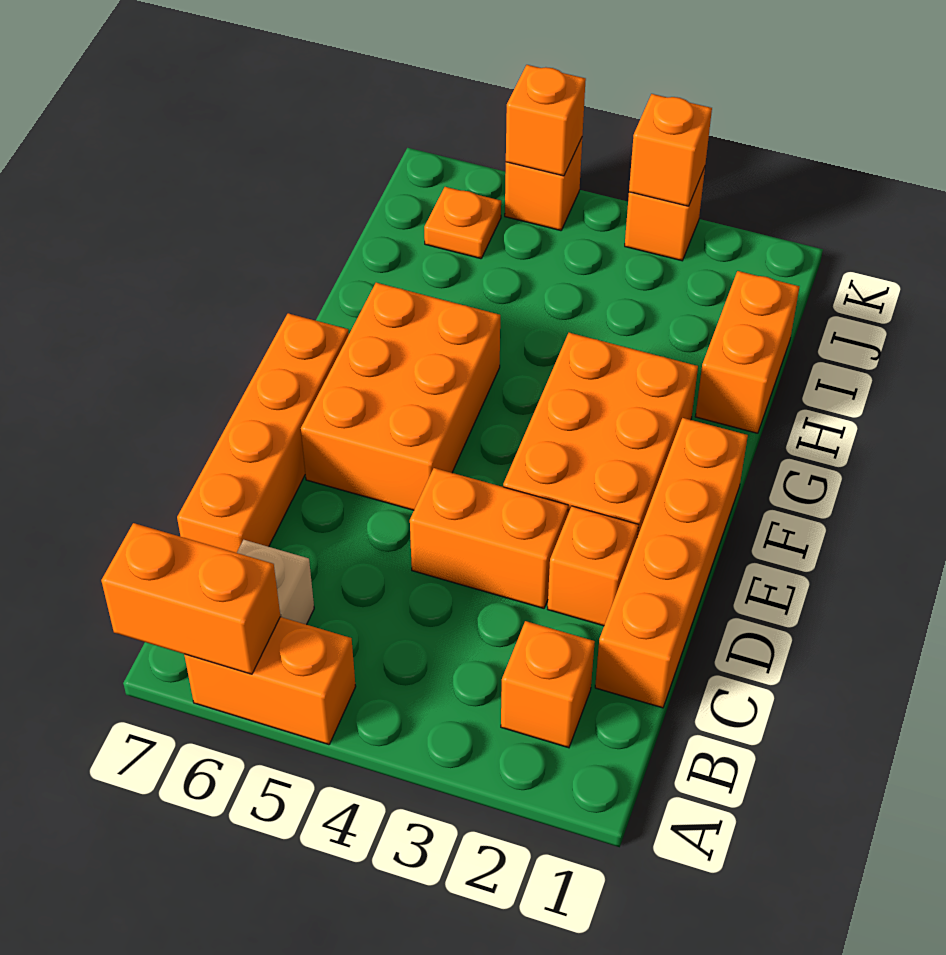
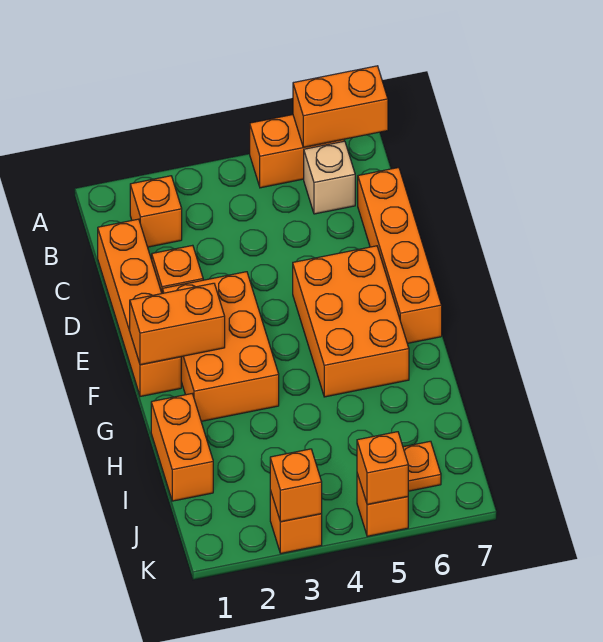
orange brick D3:D4 level 1 -> orange brick F1:F2 level 2

